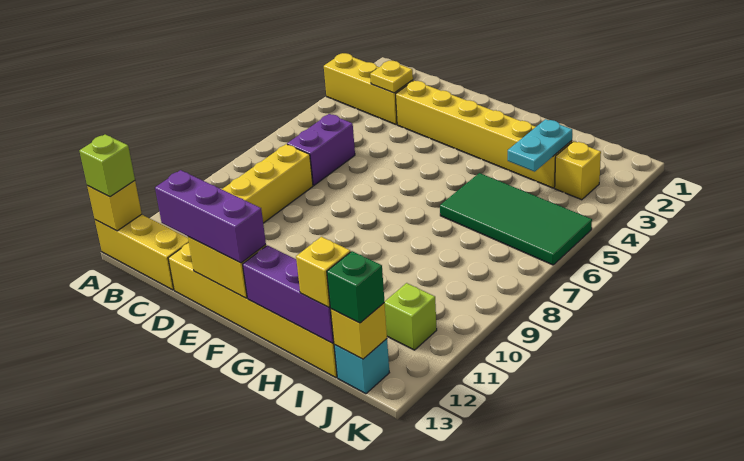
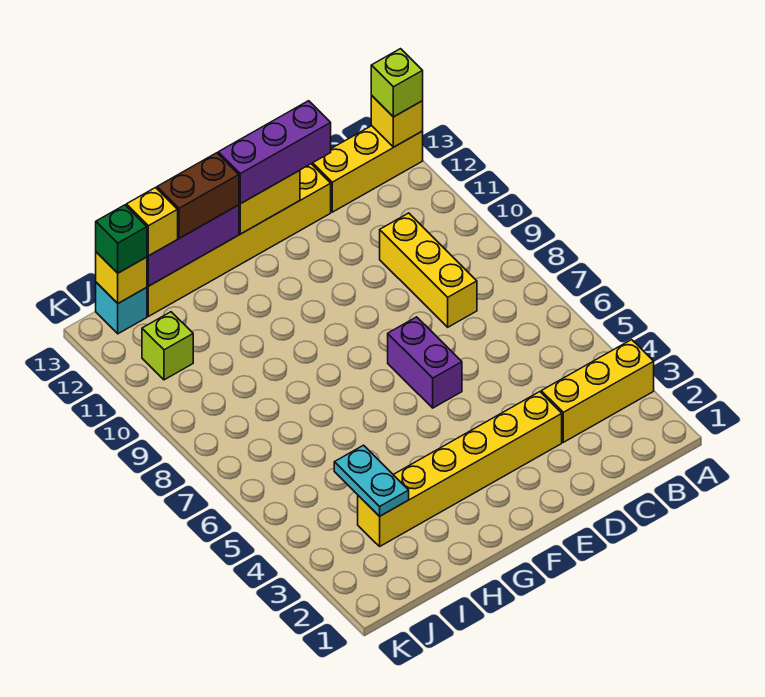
yellow plate C3 level 2 -> none
purple brick C6:C7 level 1 -> purple brick E6:E7 level 1
none -> brown brick G13:H13 level 3
green tile H5:K6 level 1 -> none
yellow brick J3 level 1 -> none

